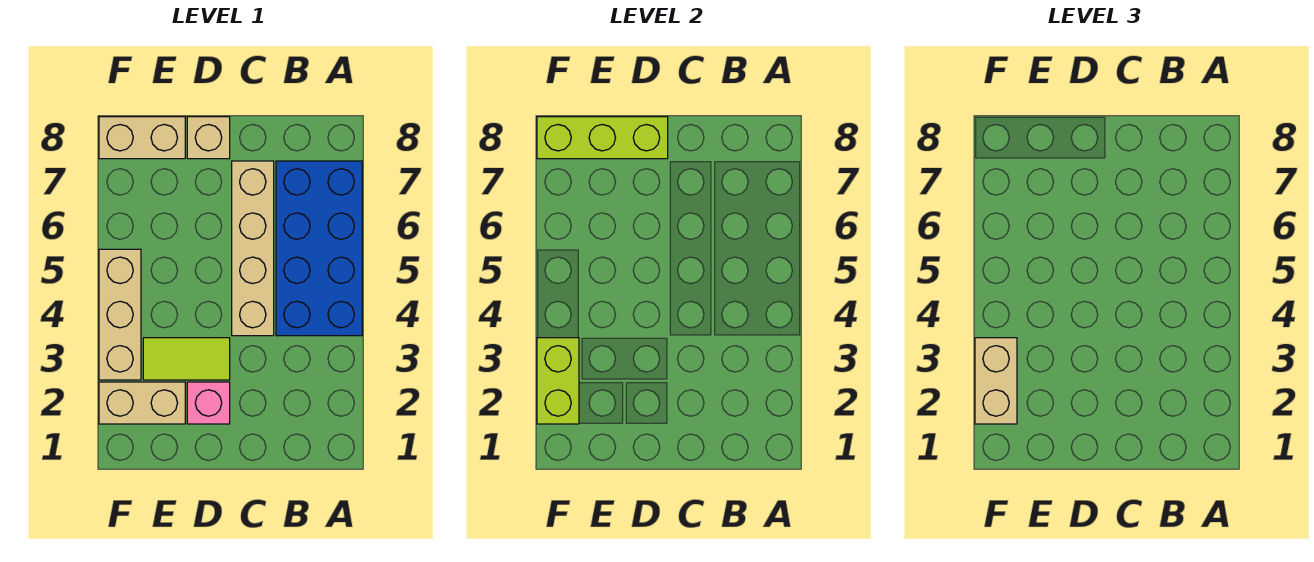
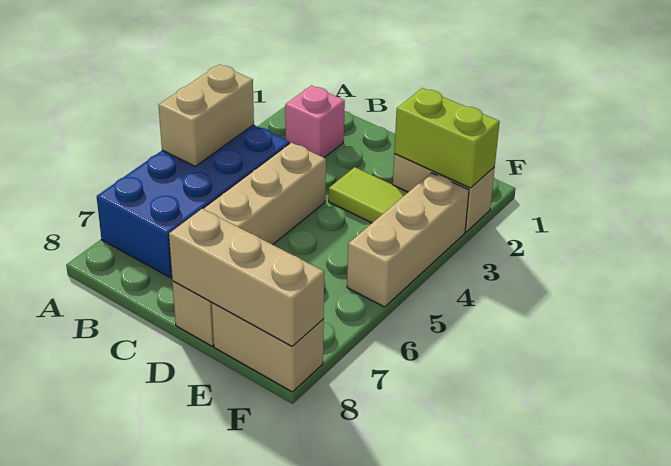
pink brick D2 level 1 -> pink brick B2 level 1
lime brick D8:F8 level 2 -> tan brick D8:F8 level 2
lime brick F2:F3 level 2 -> lime brick E2:F2 level 2
tan brick F2:F3 level 3 -> tan brick A4:A5 level 2

